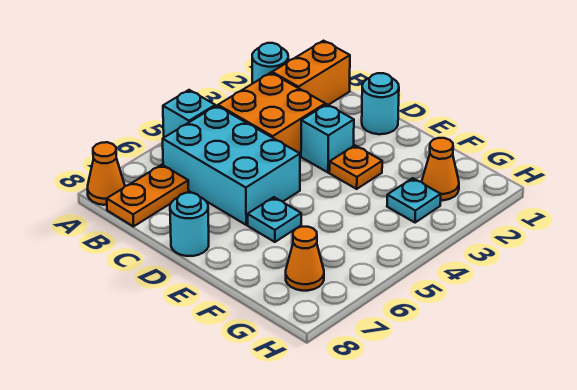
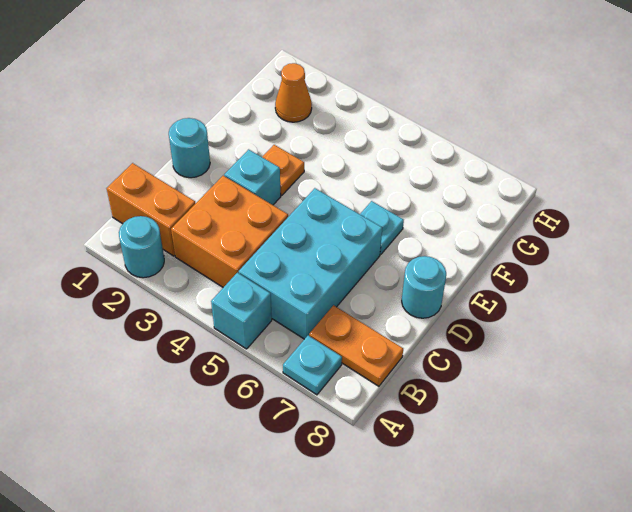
orange cone A8 level 1 -> none
cyan plate G3 level 1 -> cyan plate A7 level 1
orange cone G7 level 1 -> none

